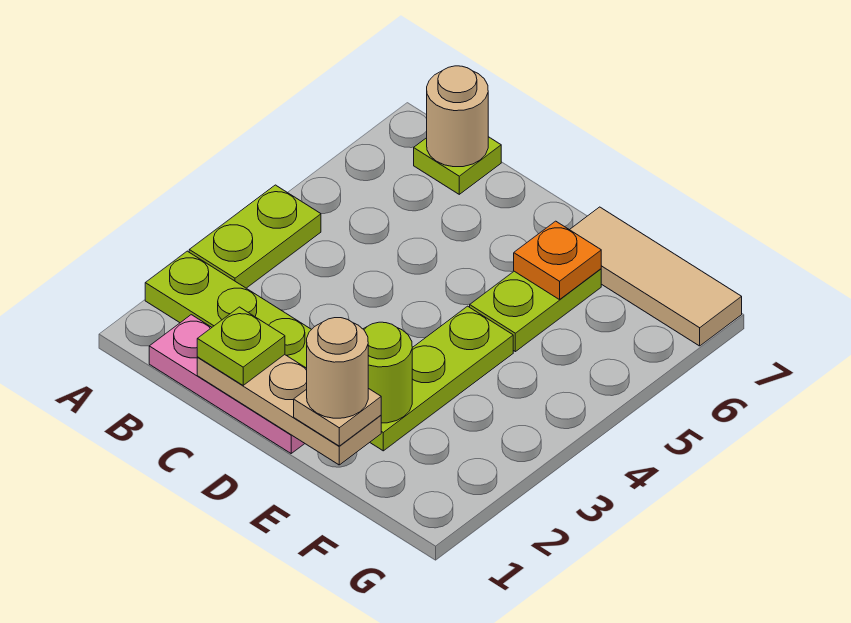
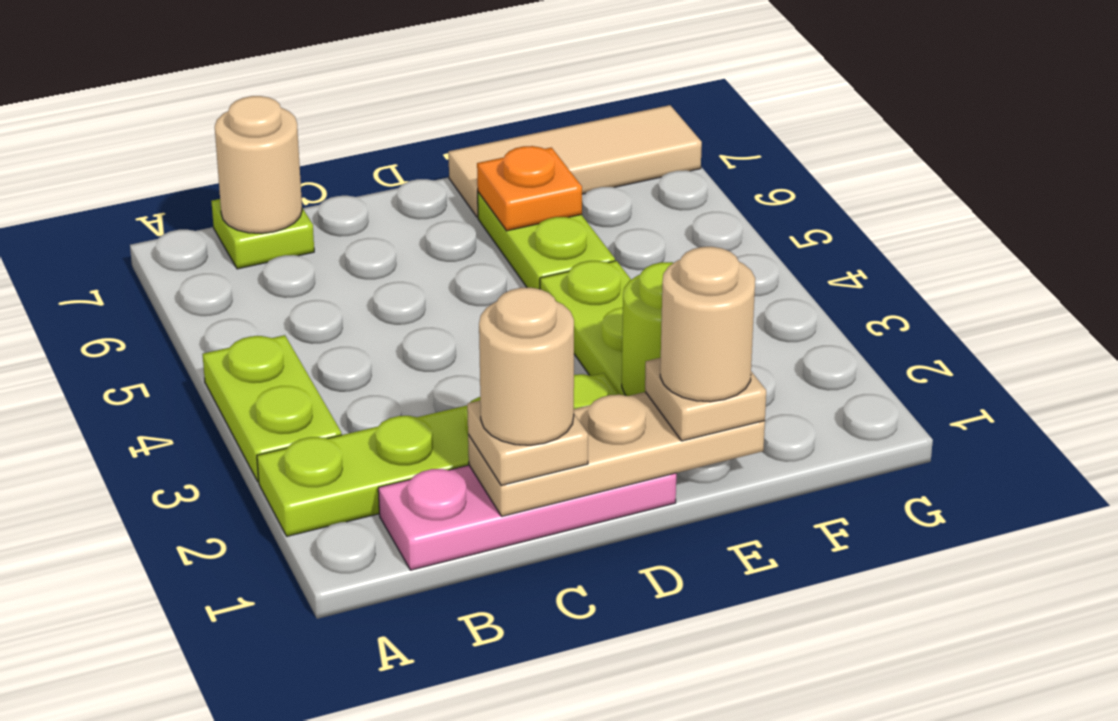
lime plate C1 level 3 -> tan plate C1 level 3
none -> tan round brick C1 level 4

